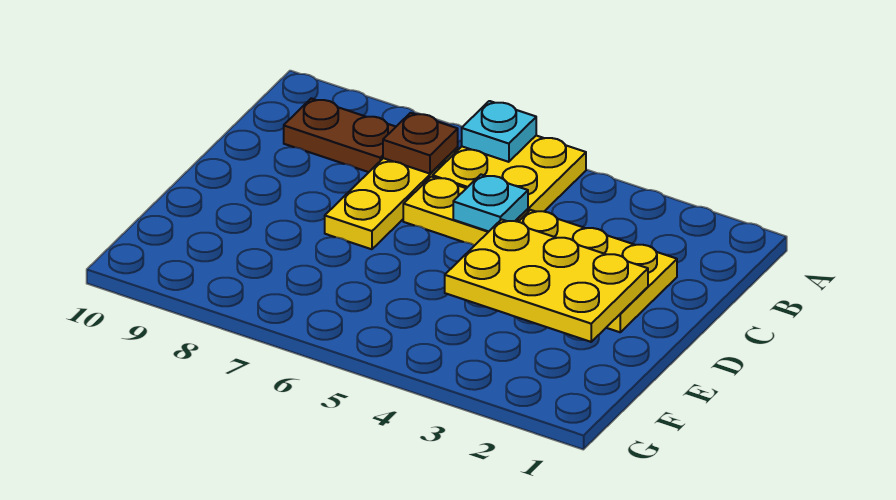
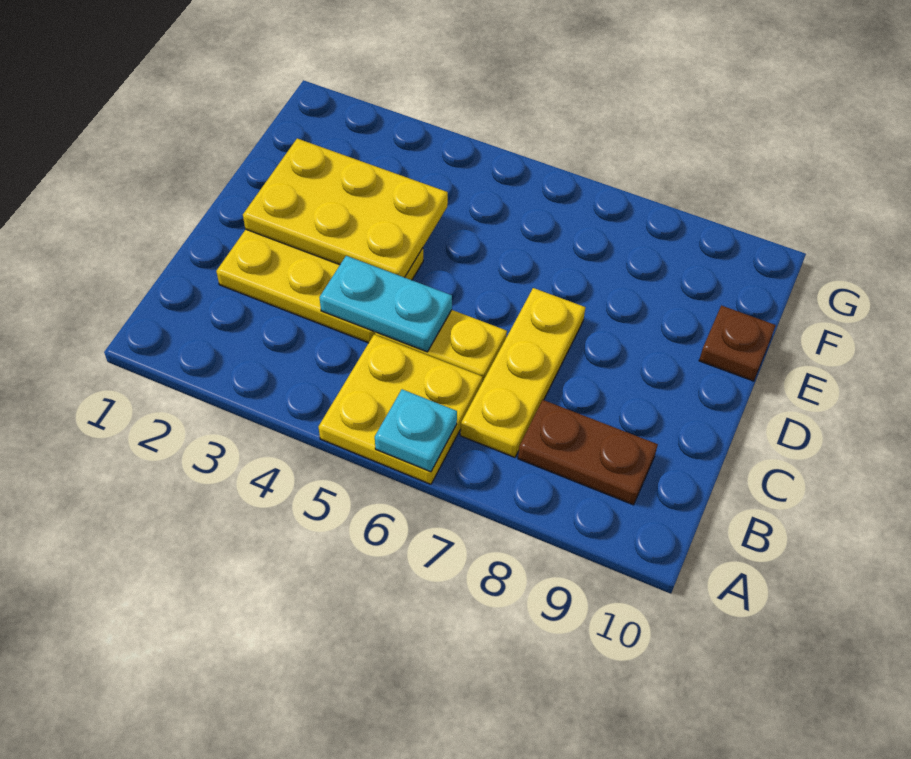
brown plate B7 level 2 -> brown plate E10 level 1
cyan plate C5 level 2 -> cyan plate C4:C5 level 2

